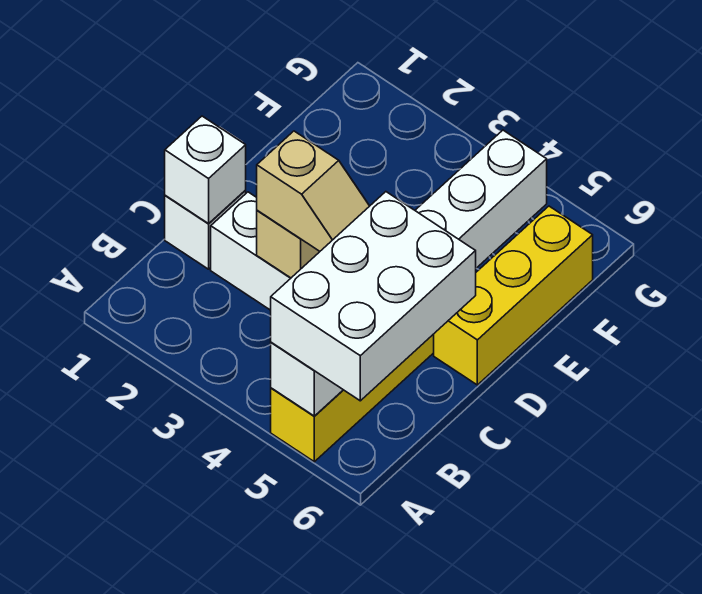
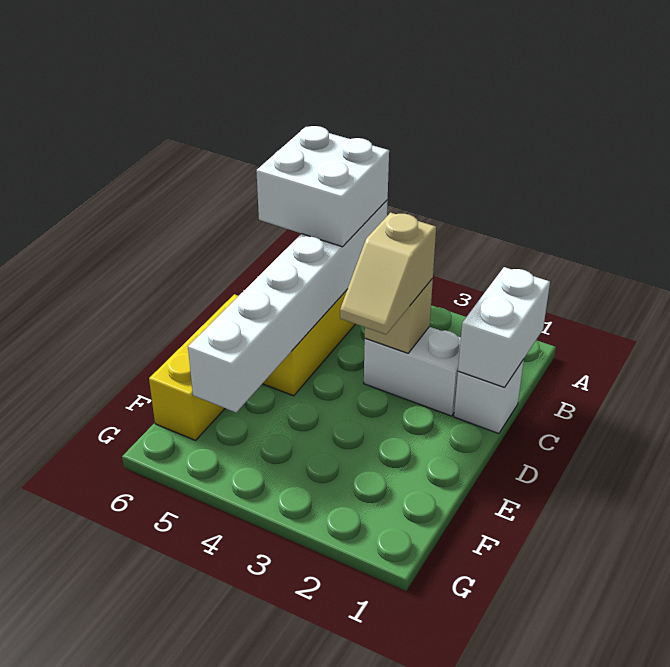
white brick A5:C6 level 3 -> white brick A5:B6 level 3
white brick C1 level 2 -> white brick B1:C1 level 2
tan slope C3:C4 level 3 top 3 -> tan slope C3:D3 level 3 top C

